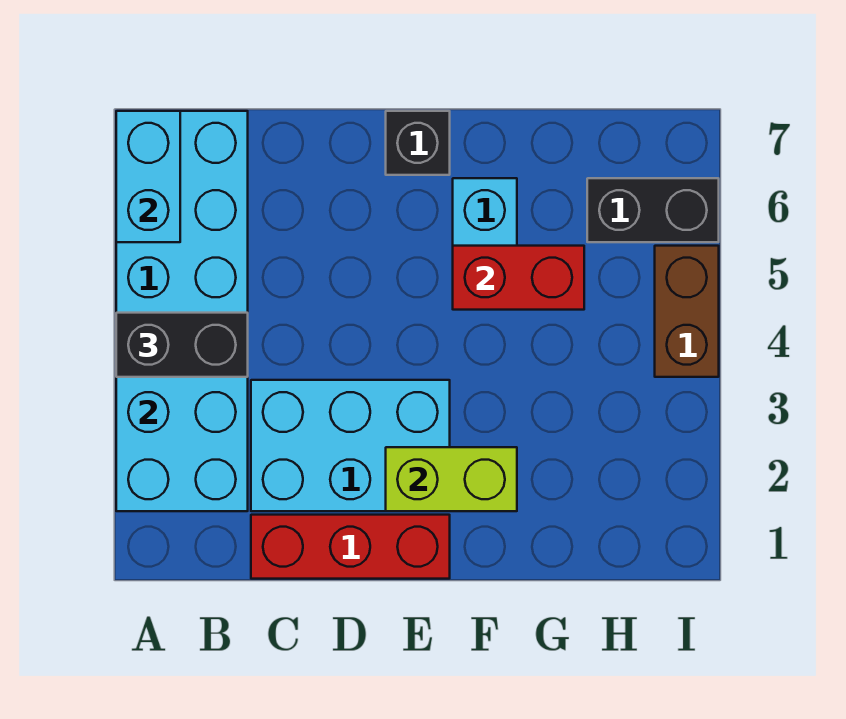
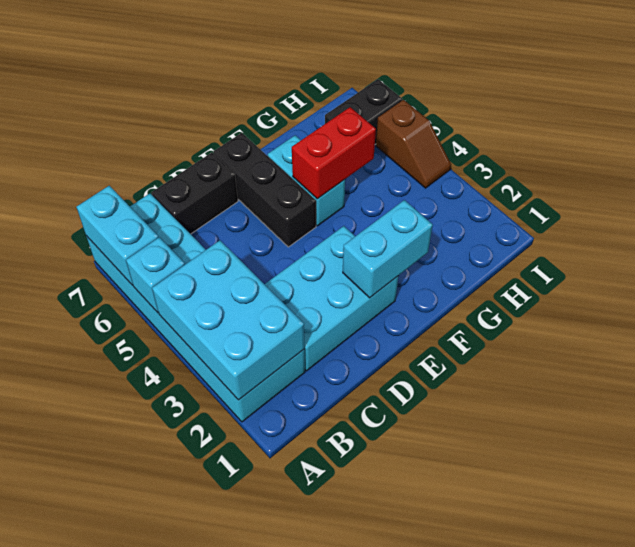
black brick A4:B4 level 3 -> black brick C7:D7 level 1
none -> cyan brick A5 level 2
red brick C1:E1 level 1 -> none
lime brick E2:F2 level 2 -> cyan brick E2:F2 level 2
black brick E7 level 1 -> black brick E5:E7 level 1
brown brick I4:I5 level 1 -> brown slope I4:I5 level 1 top 5

